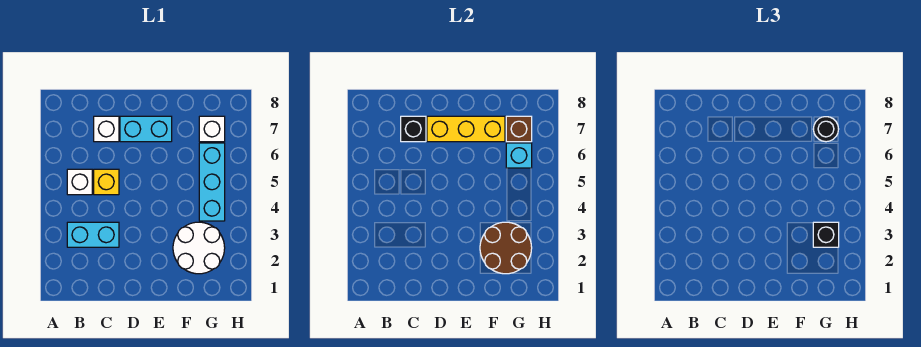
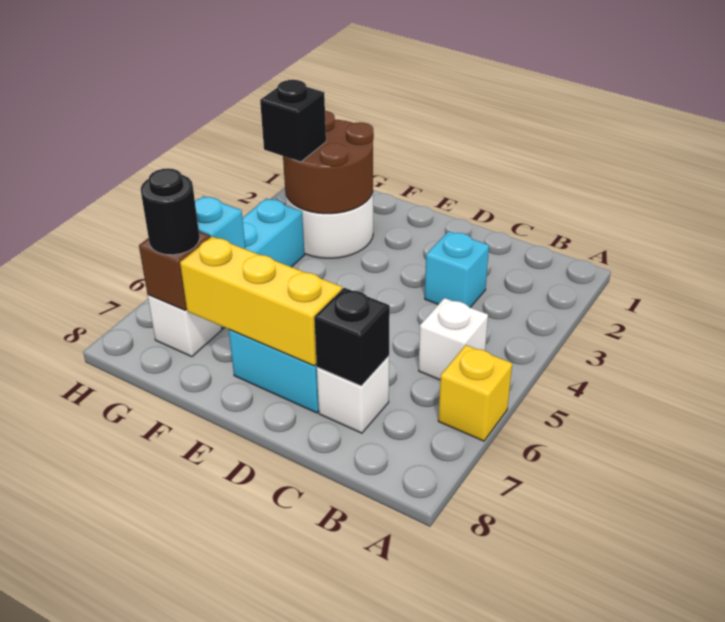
cyan brick B3:C3 level 1 -> cyan brick C3 level 1
yellow brick C5 level 1 -> yellow brick A6 level 1

